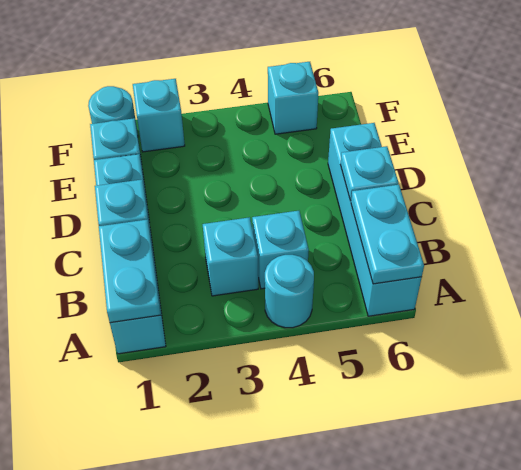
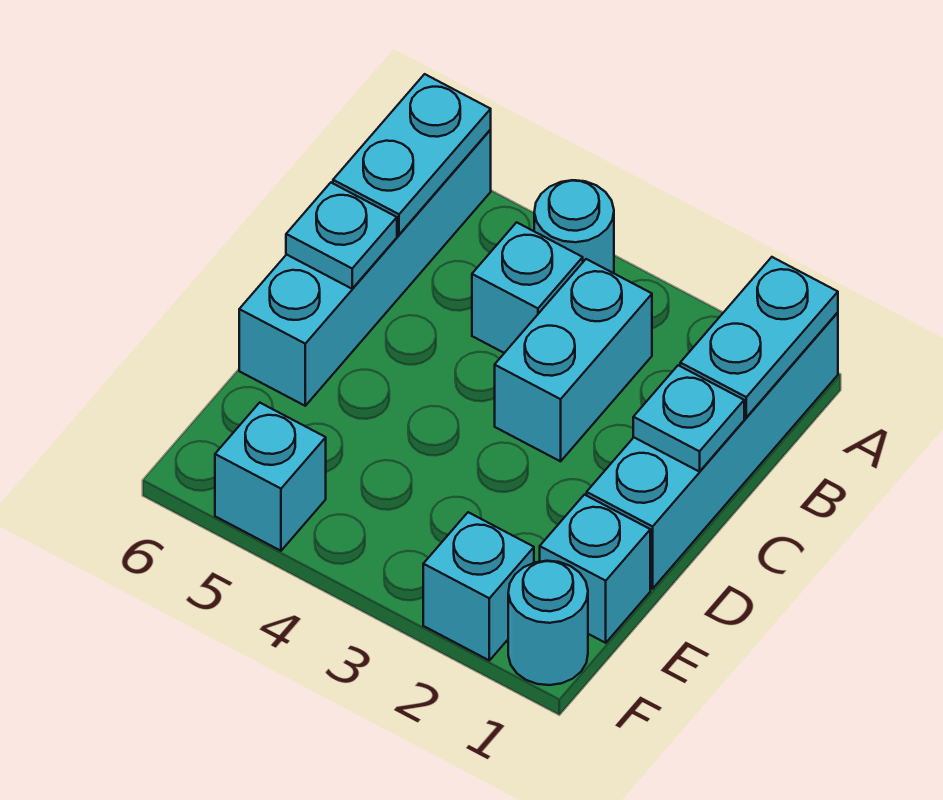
cyan brick B3 level 1 -> cyan brick B3:C3 level 1

